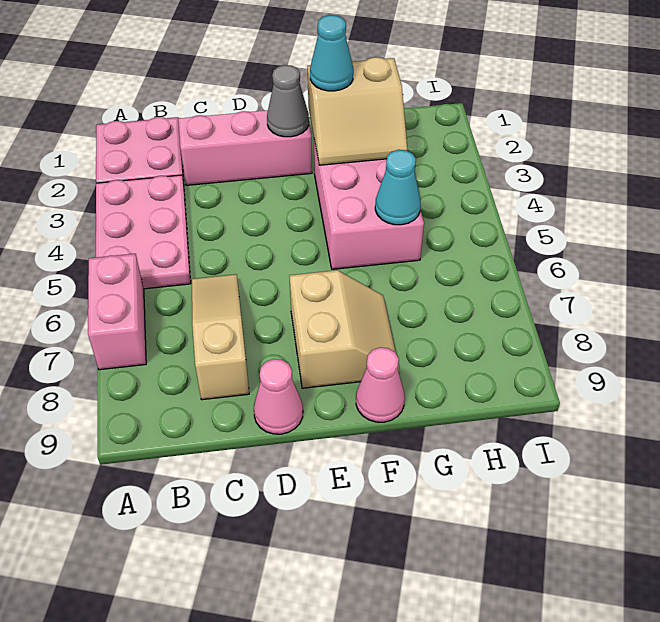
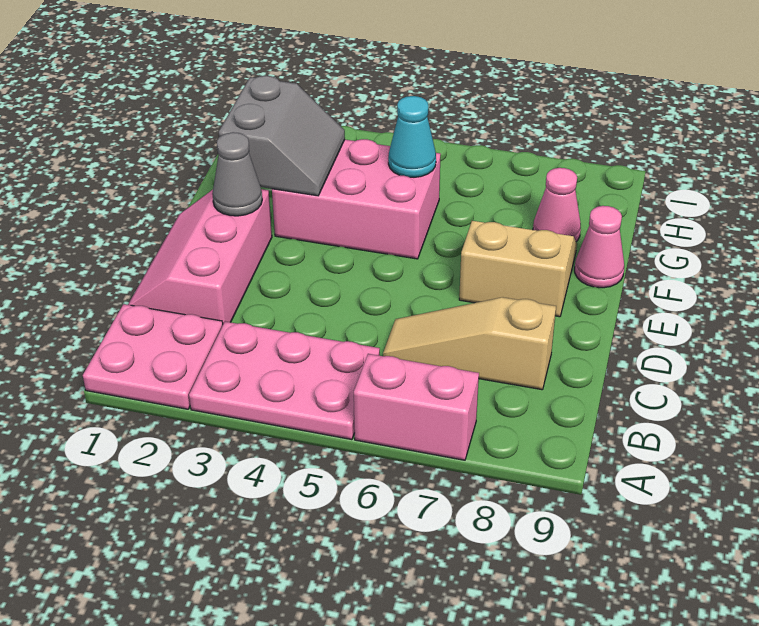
pink cone D9 level 1 -> pink cone G8 level 1
tan slope F2:G3 level 2 top 2 -> grey slope F2:G3 level 2 top 2
cyan cone F2 level 3 -> none

